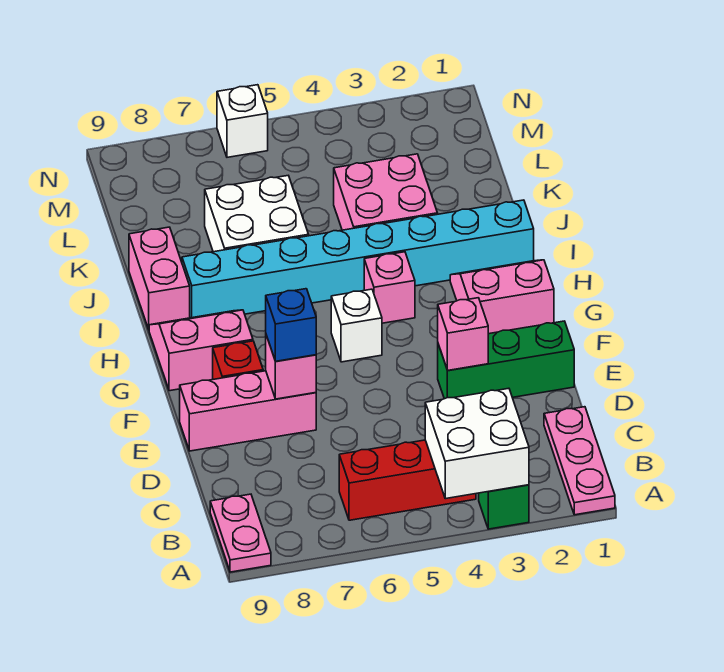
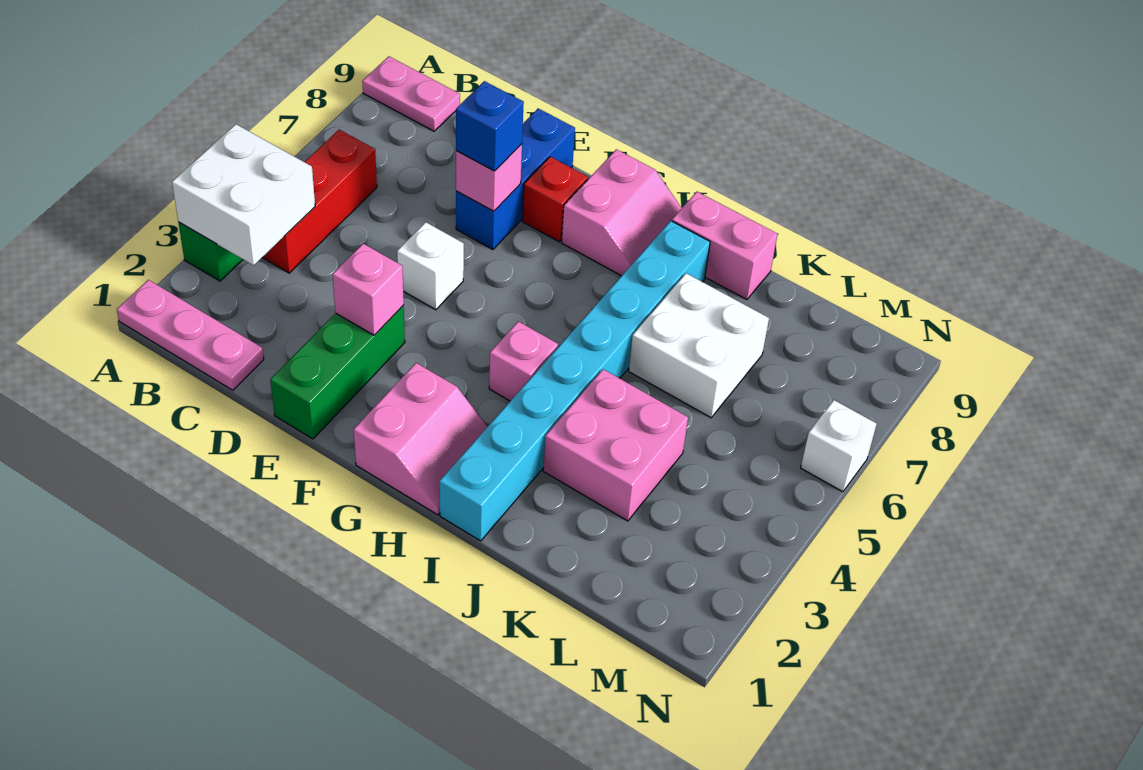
pink brick E7:E9 level 1 -> blue brick E7:E9 level 1
white brick G5 level 1 -> white brick E5 level 1

